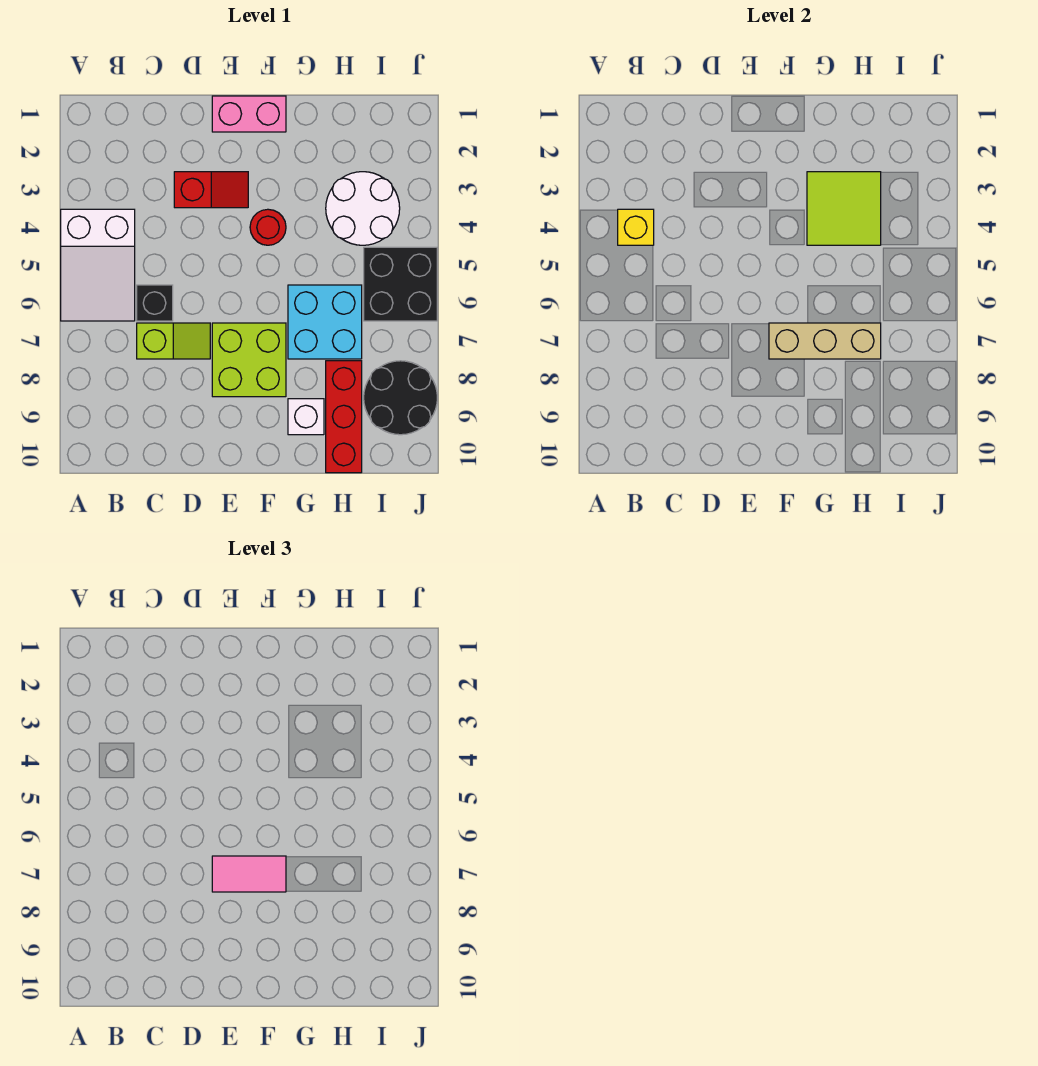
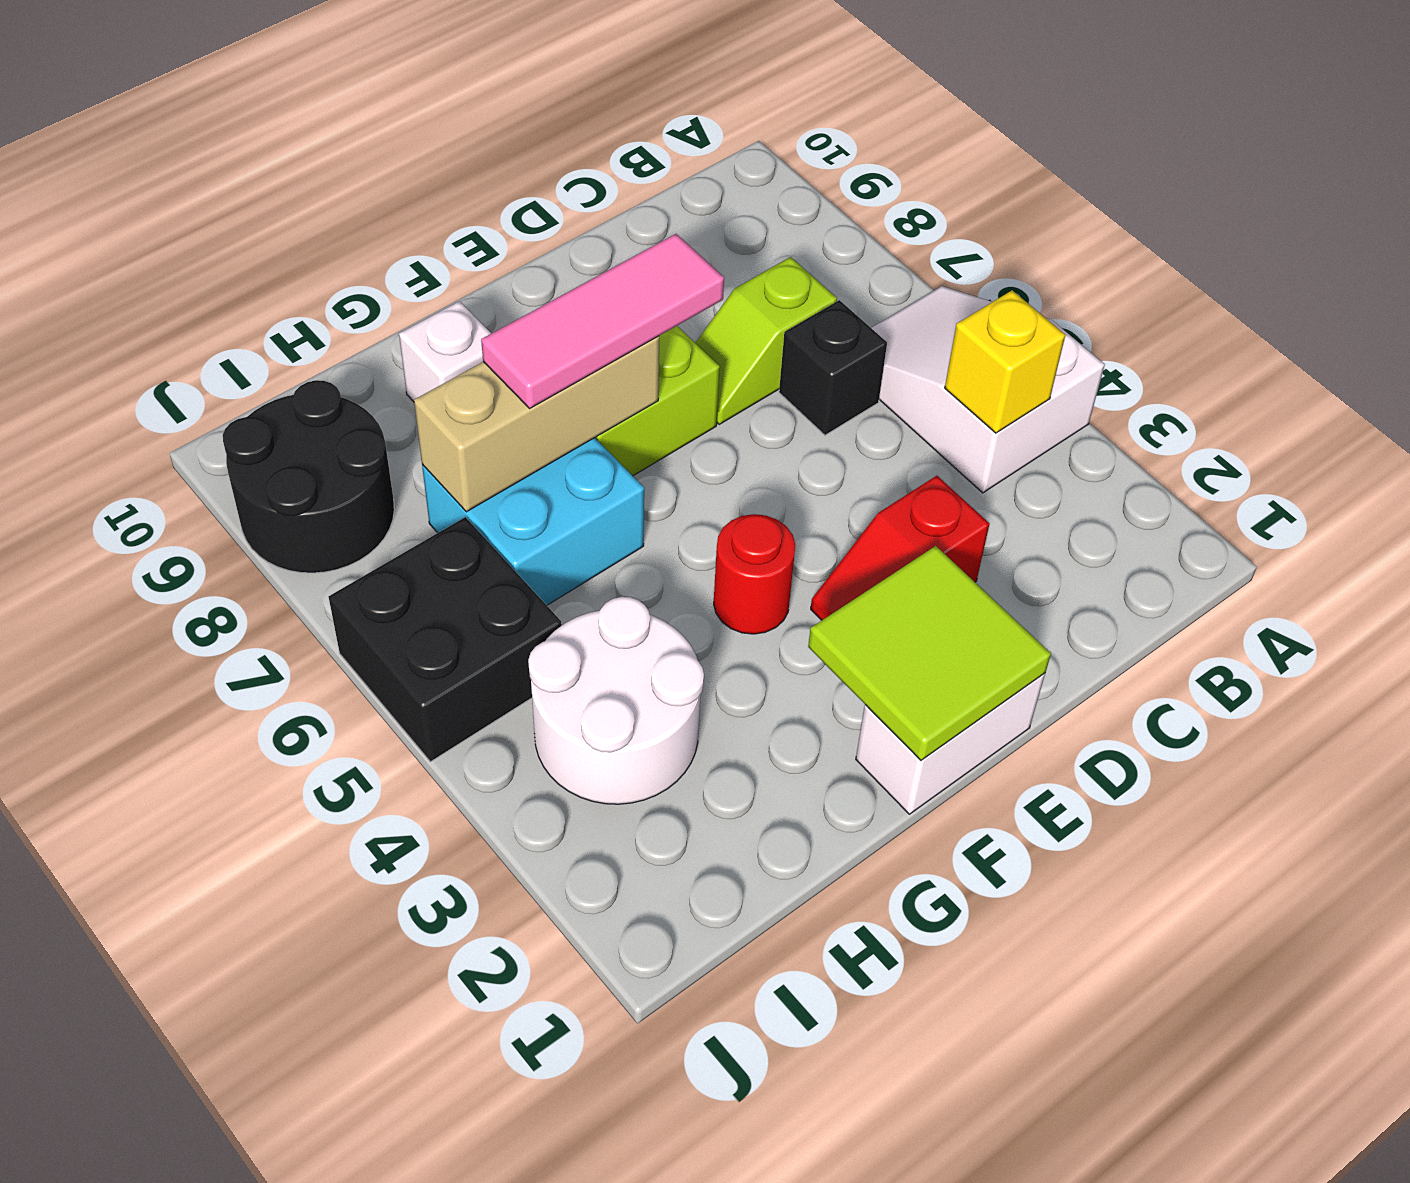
pink brick E1:F1 level 1 -> white brick E1:F1 level 1
pink tile E7:F7 level 3 -> pink tile E7:G7 level 3
lime tile G3:H4 level 2 -> lime tile E1:F2 level 2
red brick H8:H10 level 1 -> none

